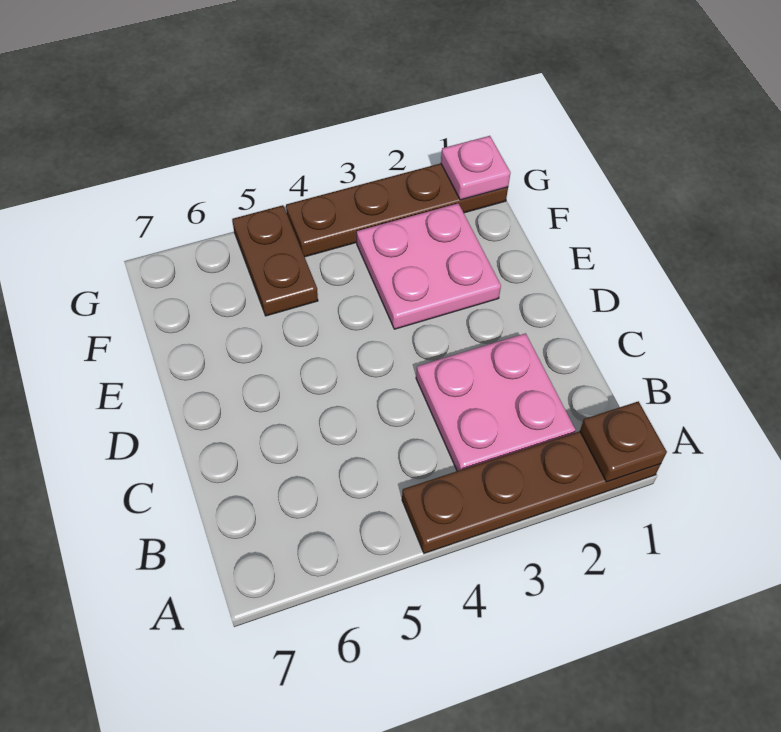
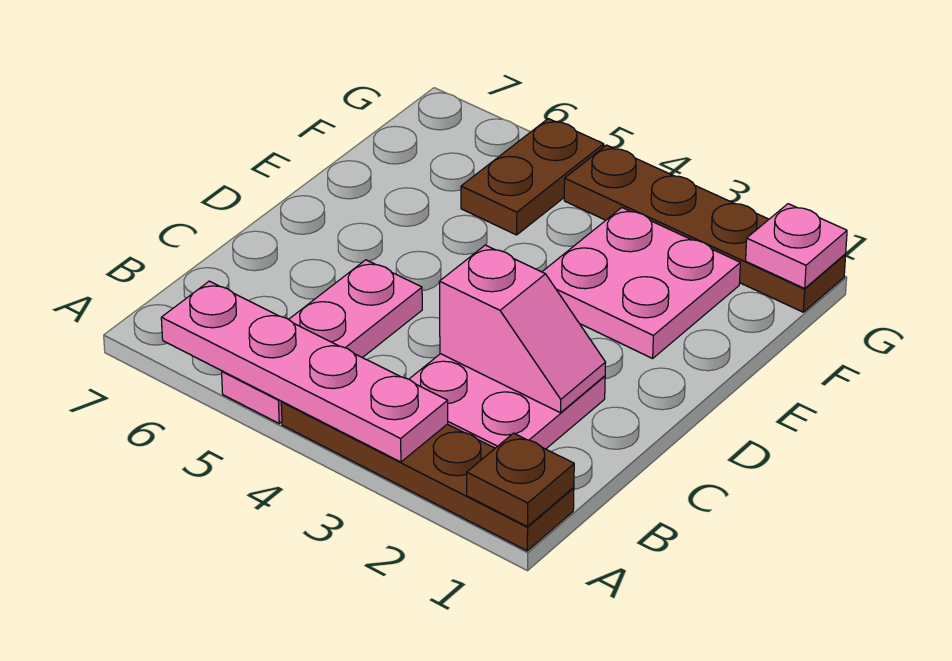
none -> pink plate A3:A6 level 2
none -> pink plate A5:C5 level 1
none -> pink slope C2:C3 level 2 top 3

